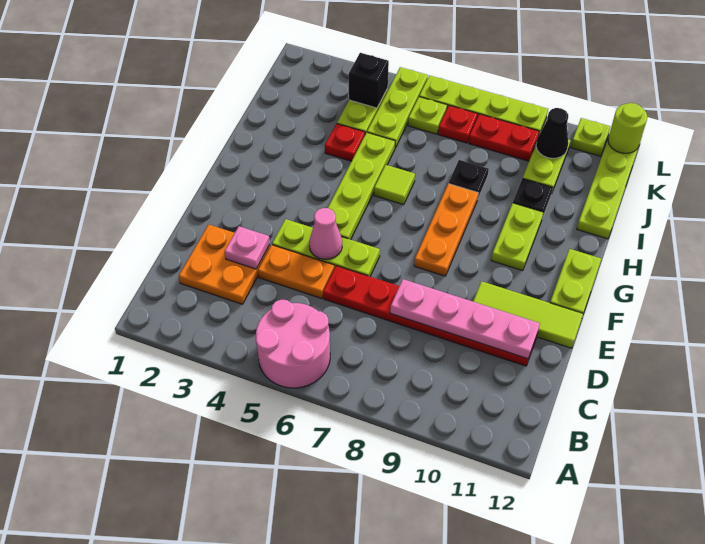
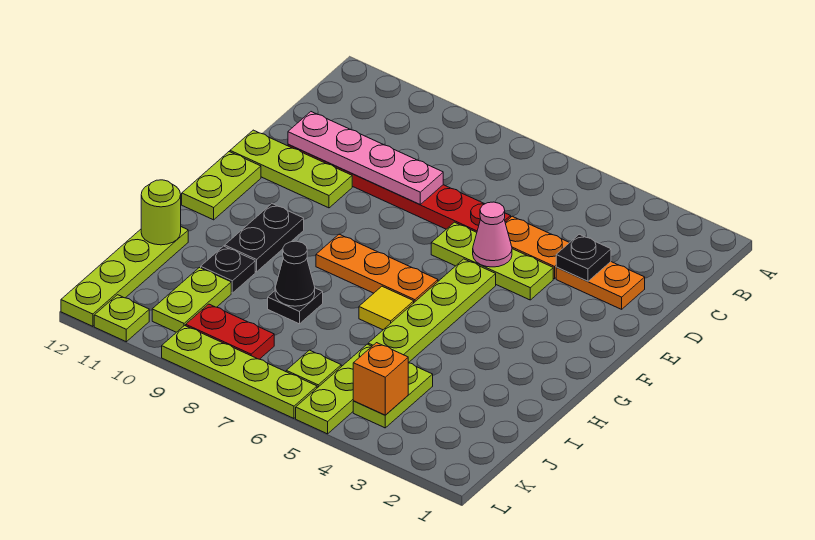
pink round brick A5:B6 level 1 -> none
orange plate C2:D3 level 1 -> orange plate D2:D3 level 1
pink plate D3 level 2 -> black plate D3 level 2
lime tile E10:E12 level 1 -> lime plate E10:E12 level 1
orange plate F8:H8 level 1 -> orange plate G6:G8 level 1
lime plate G10:H10 level 1 -> black plate G10:H10 level 1
lime tile H6 level 1 -> yellow tile H6 level 1
red plate I4 level 1 -> none
black brick K4 level 2 -> orange brick K4 level 2
red plate K7 level 1 -> none
black cone K10 level 2 -> black cone I8 level 2
lime round brick L12 level 2 -> lime round brick I12 level 2

